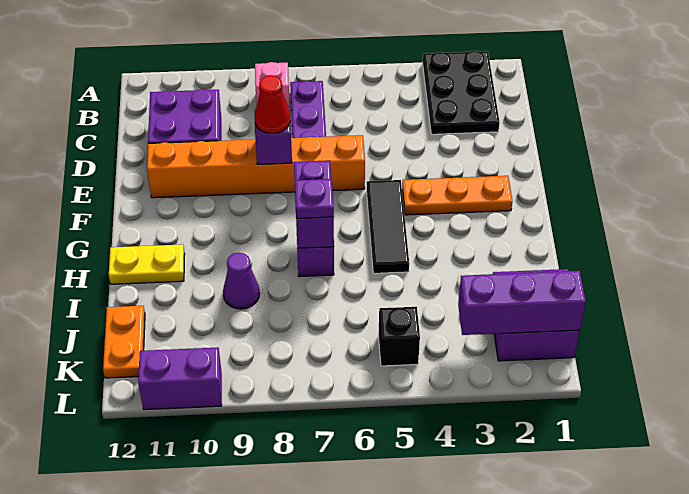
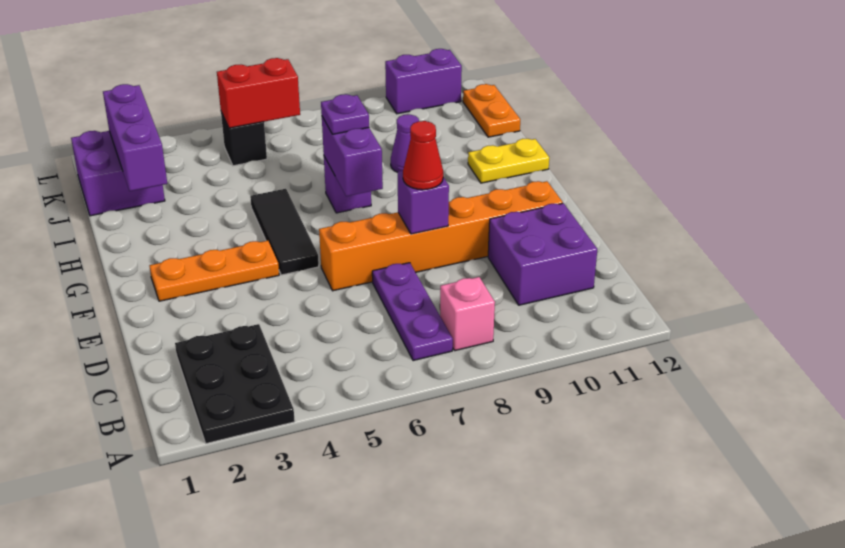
purple brick K1:K3 level 2 -> purple brick I2:K2 level 2
none -> red brick K5:K6 level 2

